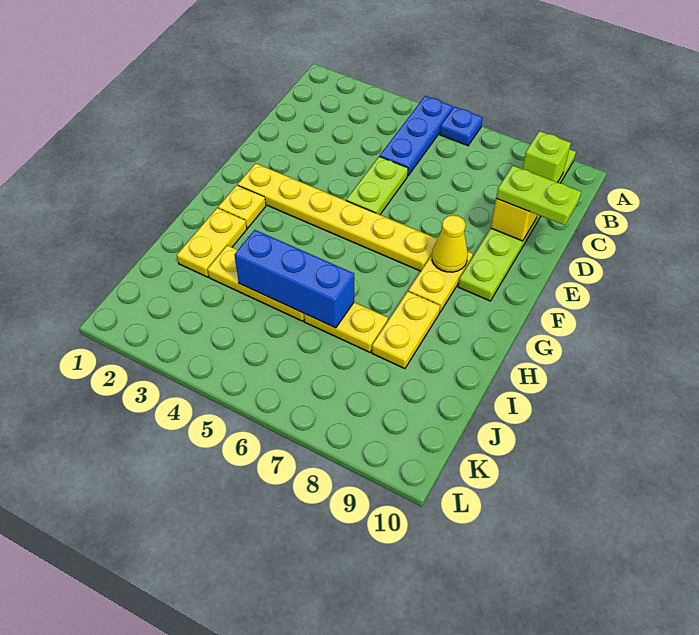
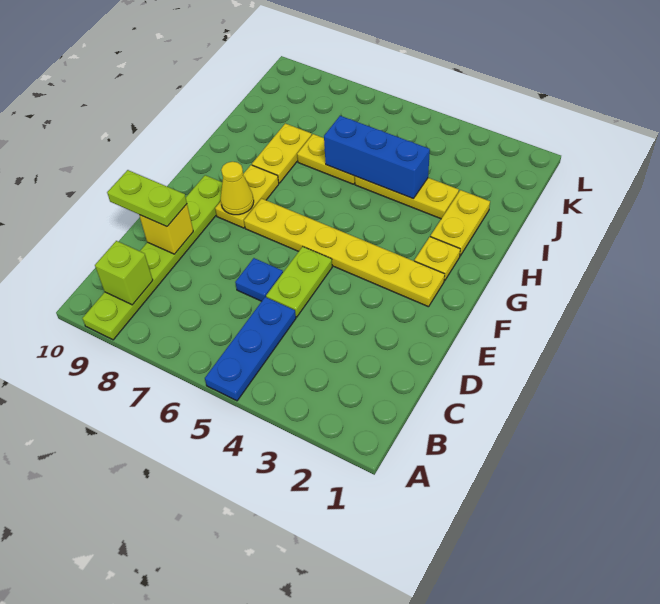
blue plate A6 level 1 -> blue plate D6 level 1

